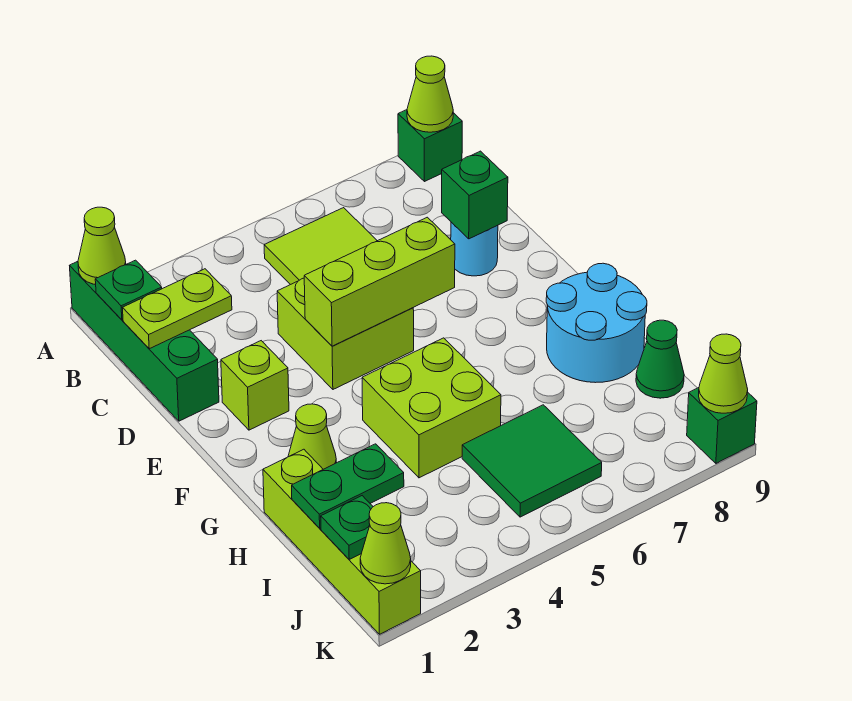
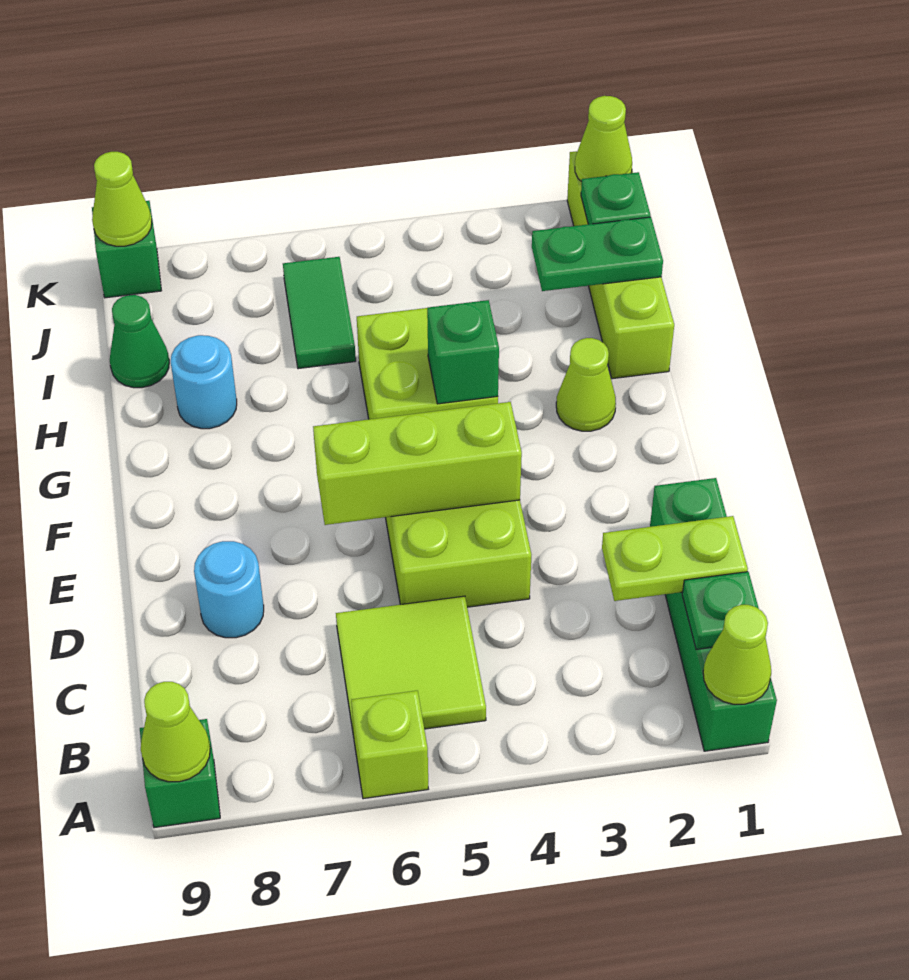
green brick D8 level 2 -> green brick G4 level 2
lime brick E2 level 1 -> lime brick A6 level 1
cyan round brick G8:H9 level 1 -> cyan round brick H8 level 1
green tile I5:J6 level 1 -> green tile I6:J6 level 1

